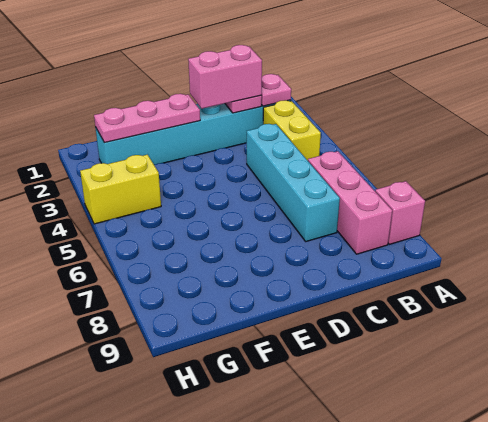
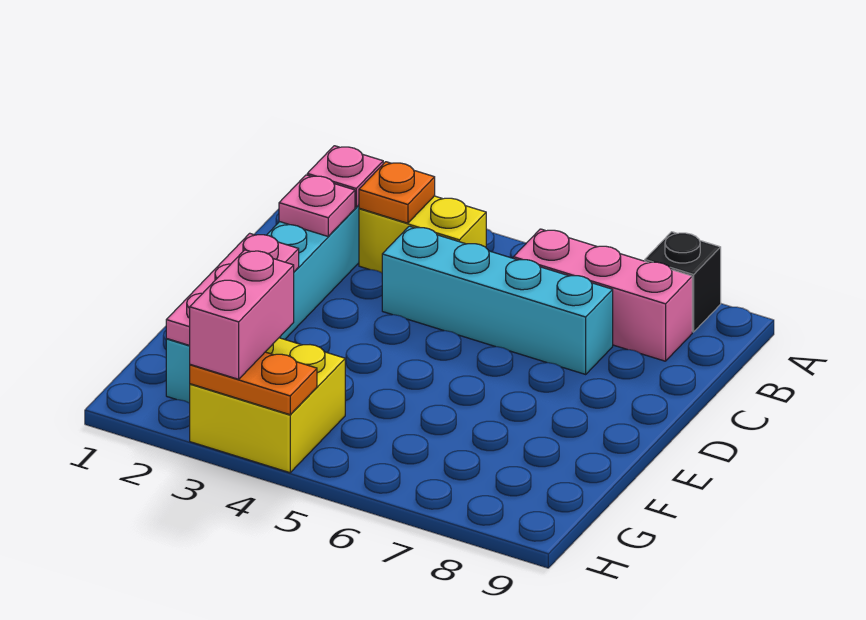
pink brick A8 level 1 -> black brick A8 level 1
none -> orange plate B3 level 2
pink brick C2:D2 level 3 -> pink brick G3:H3 level 3
yellow brick G4:H4 level 1 -> yellow brick G3:H4 level 1
none -> orange plate H3:H4 level 2

